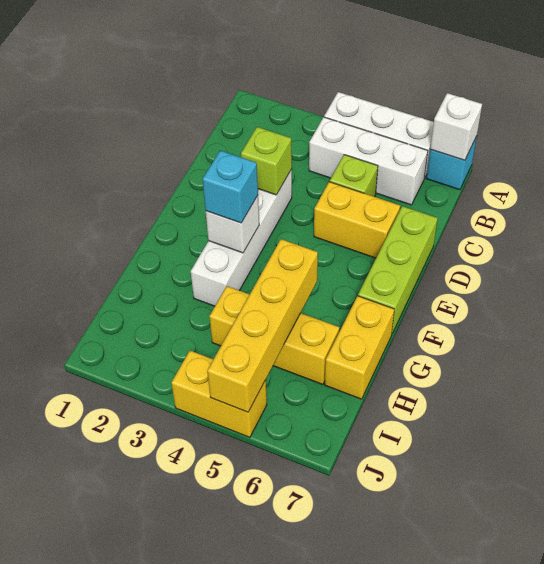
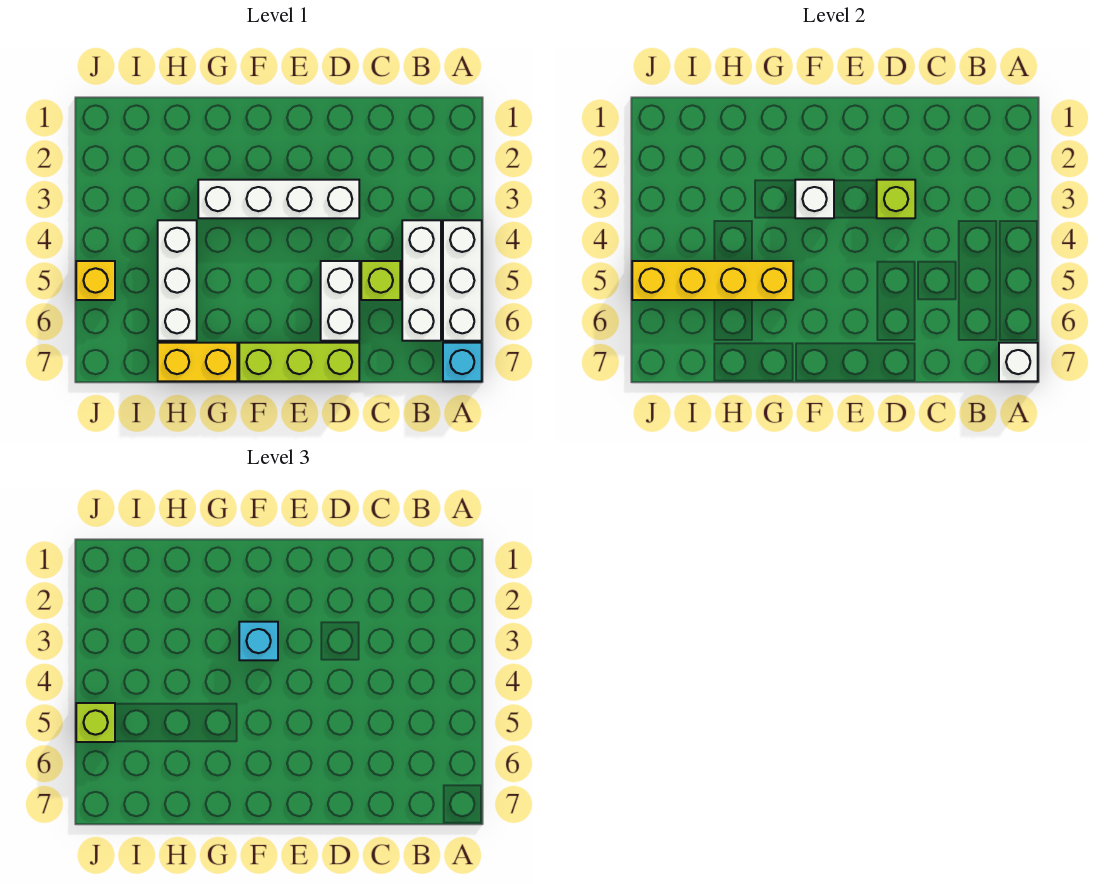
yellow brick D5:D6 level 1 -> white brick D5:D6 level 1
yellow brick H4:H6 level 1 -> white brick H4:H6 level 1
yellow brick J4:J5 level 1 -> yellow brick J5 level 1
none -> lime brick J5 level 3

